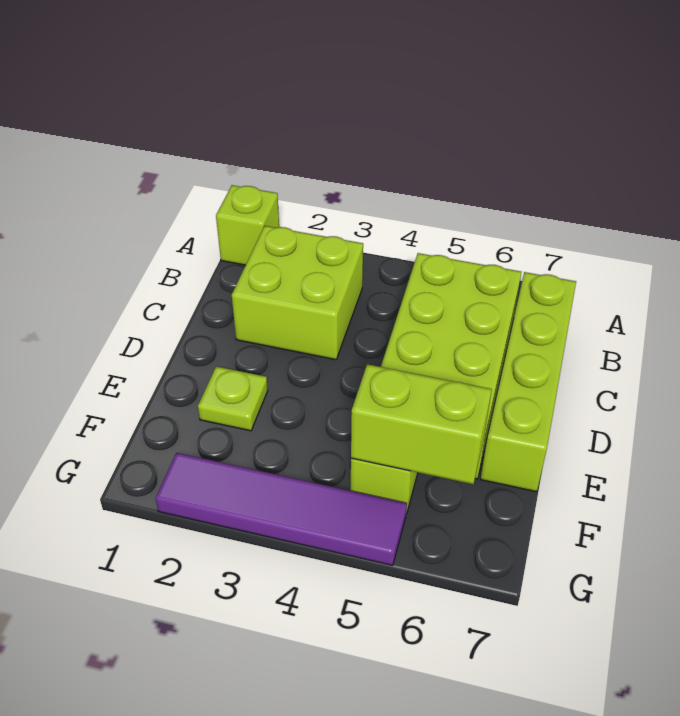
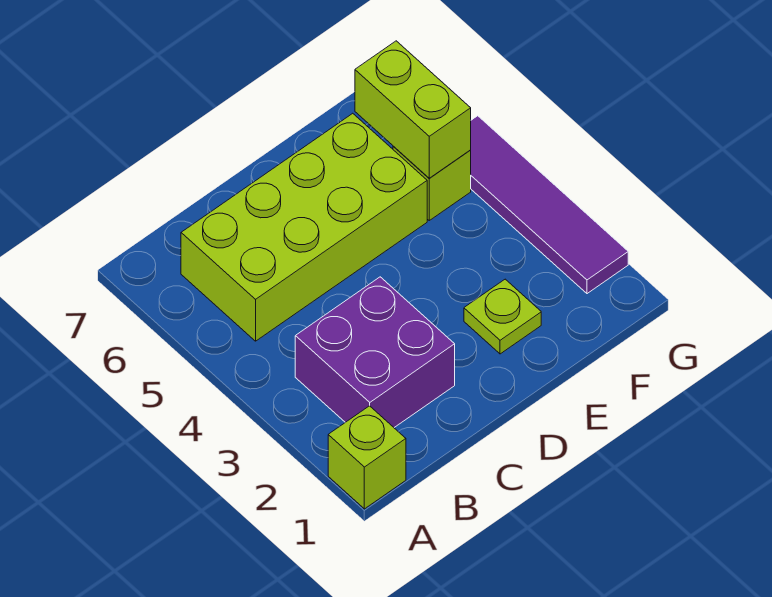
lime brick B2:C3 level 1 -> purple brick B2:C3 level 1
lime brick B7:E7 level 1 -> none

